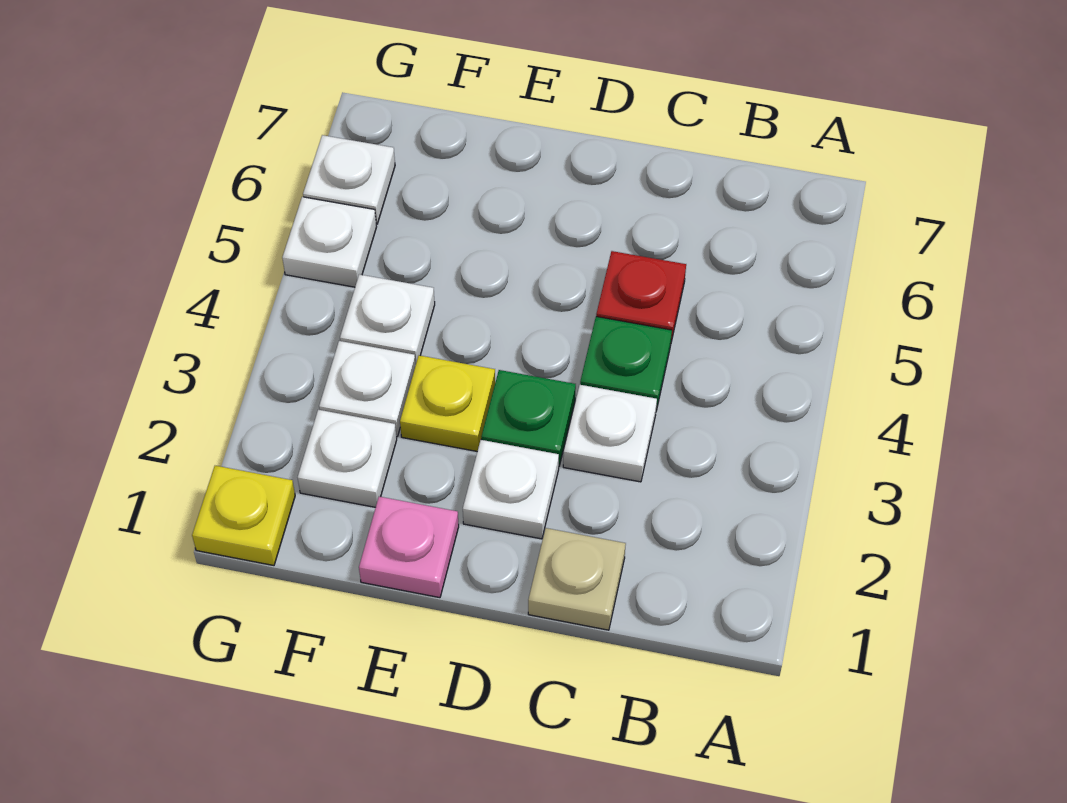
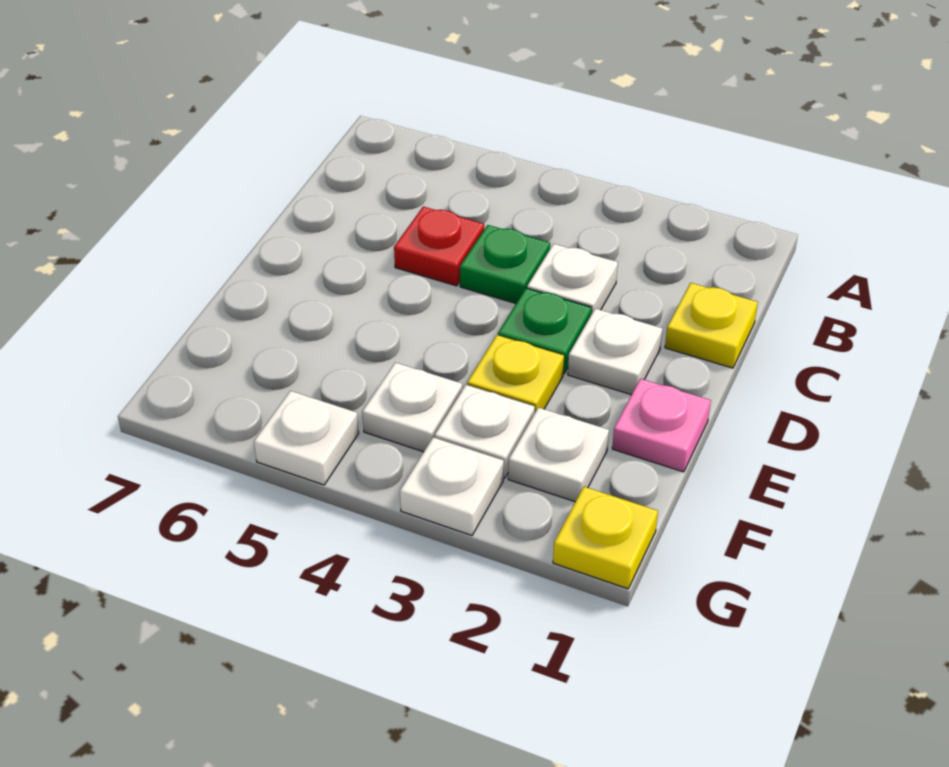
tan plate C1 level 1 -> yellow plate C1 level 1
white plate G6 level 1 -> white plate G3 level 1

